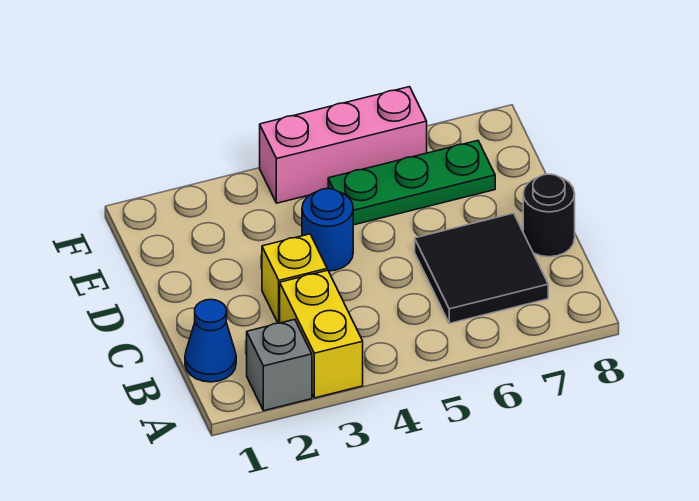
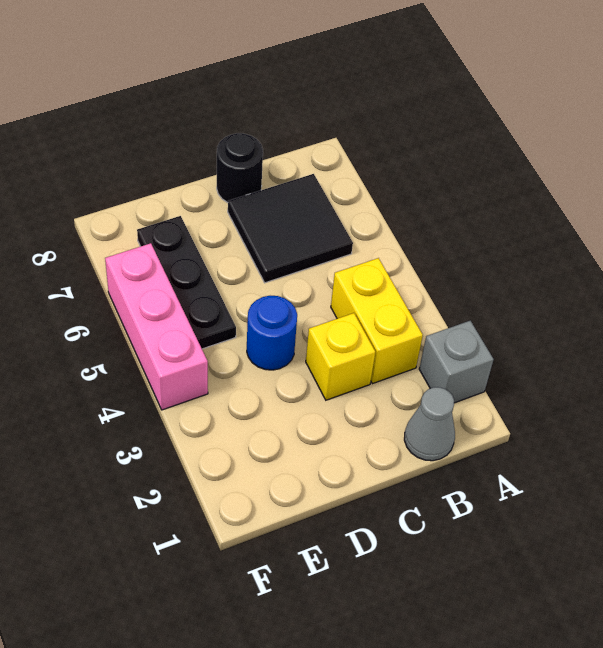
yellow brick A3:B3 level 1 -> yellow brick B3:B4 level 1
blue cone B1 level 1 -> grey cone B1 level 1
green plate E5:E7 level 1 -> black plate E5:E7 level 1

